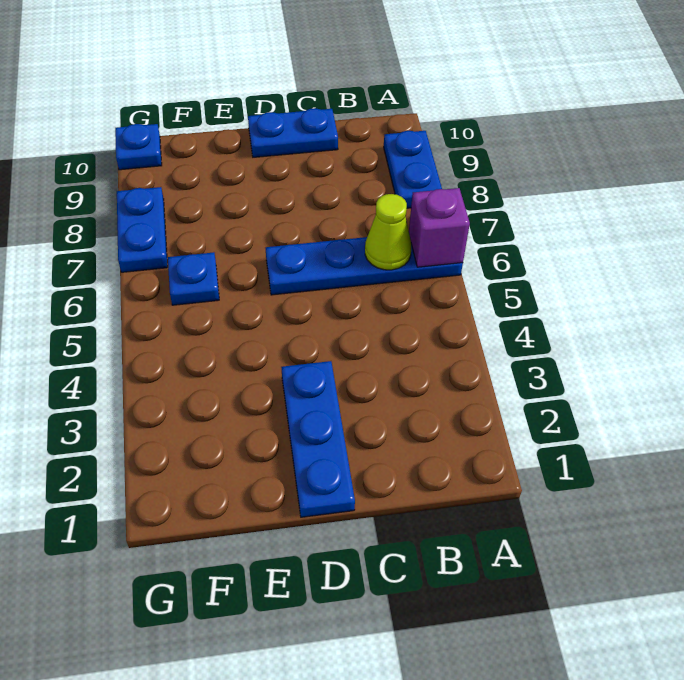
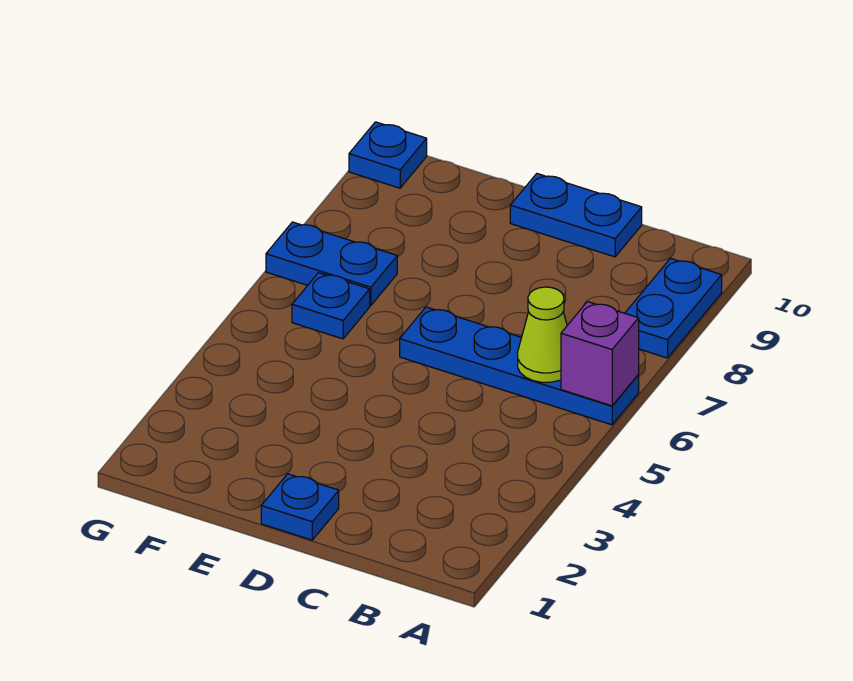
blue plate D1:D3 level 1 -> blue plate D1 level 1
blue plate G7:G8 level 1 -> blue plate F7:G7 level 1

